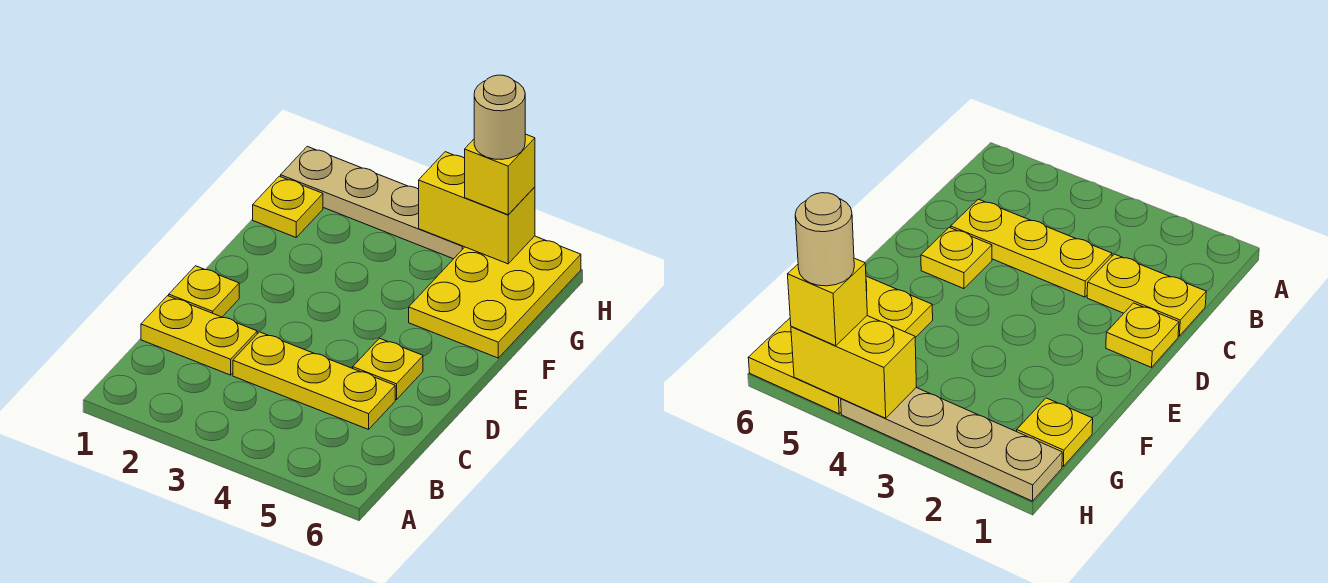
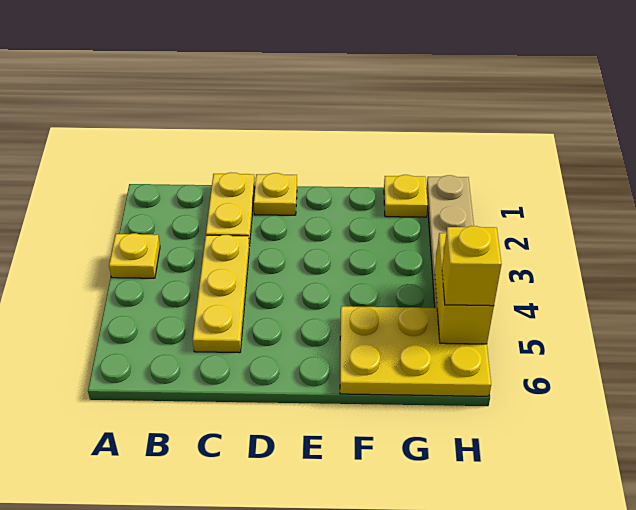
yellow plate D5 level 1 -> yellow plate A3 level 1
tan round brick H5 level 4 -> none

